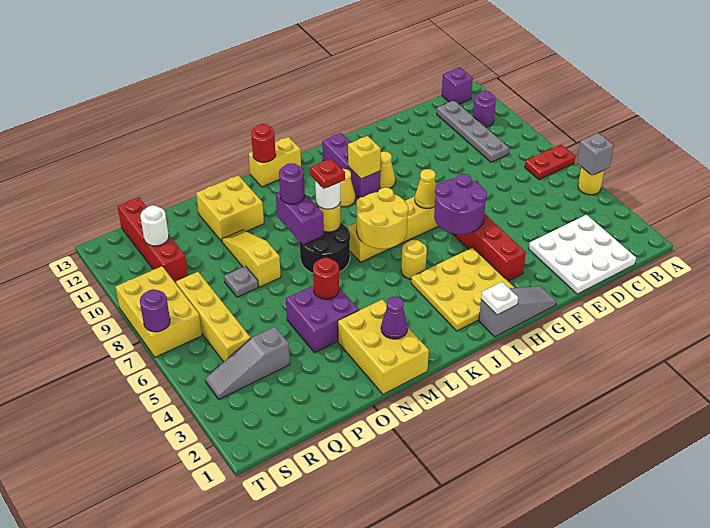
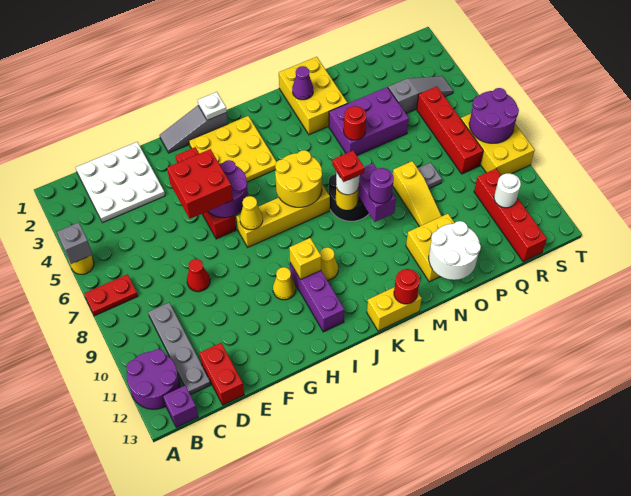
purple round brick B11 level 1 -> purple round brick A11:B12 level 1
none -> red brick D12:D13 level 1
none -> red cone E8 level 1
none -> red brick F5:G6 level 3
yellow round brick J5 level 1 -> none
purple brick N4:O5 level 1 -> purple brick N4:P5 level 1
none -> white round brick N12:O13 level 2
yellow brick R5:R8 level 1 -> red brick R5:R8 level 1
purple round brick T7 level 2 -> purple round brick S7:T8 level 2

